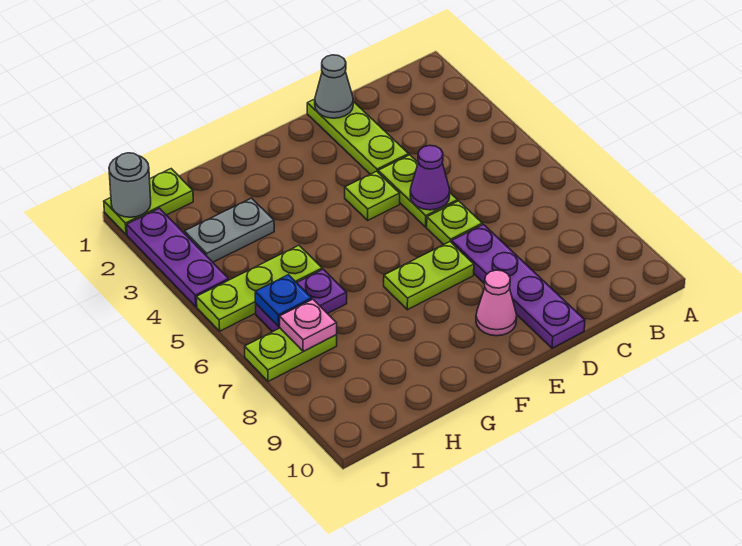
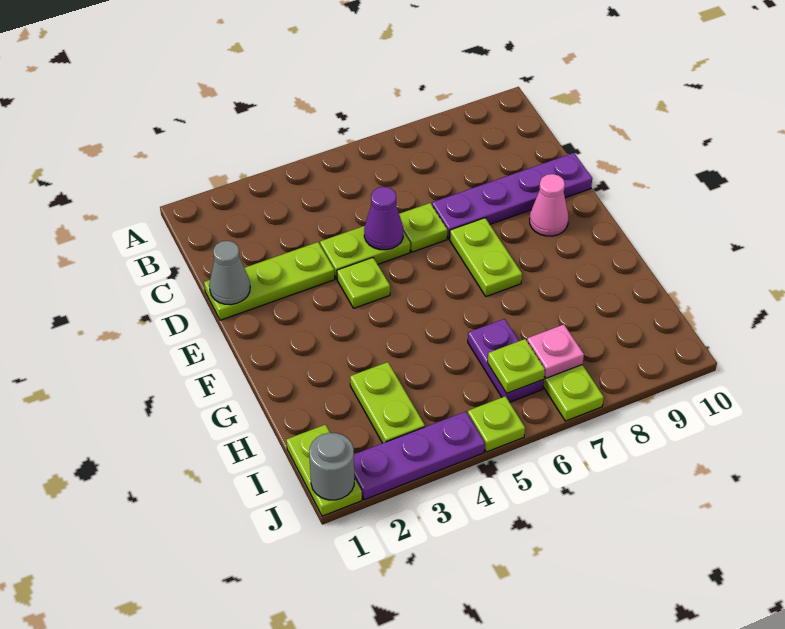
grey plate H3:I3 level 1 -> lime plate H3:I3 level 1
lime plate H5:J5 level 1 -> lime plate J5 level 1
blue plate I6 level 2 -> lime plate I6 level 2

